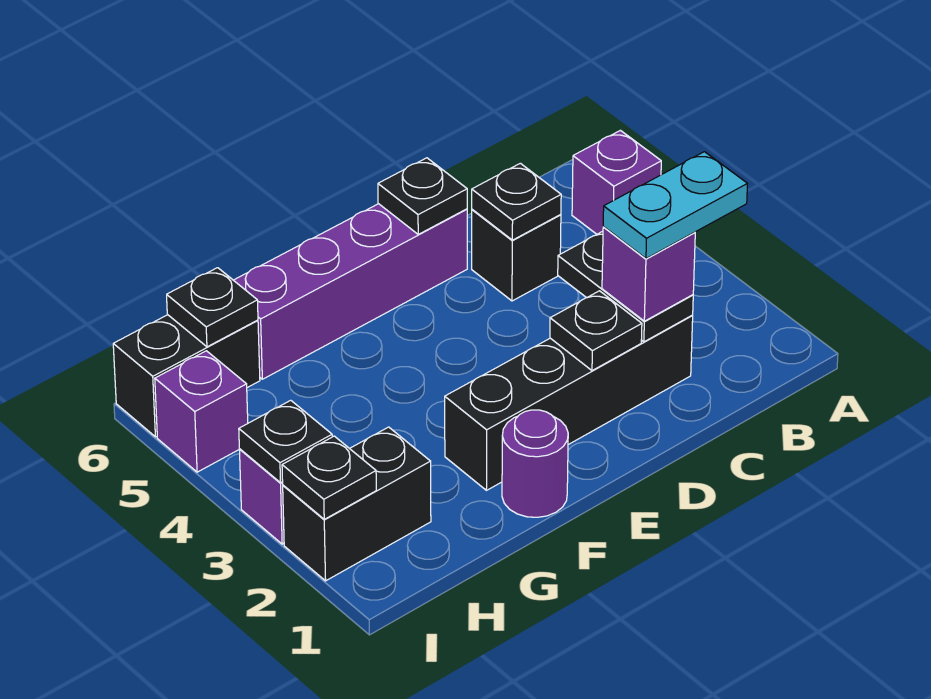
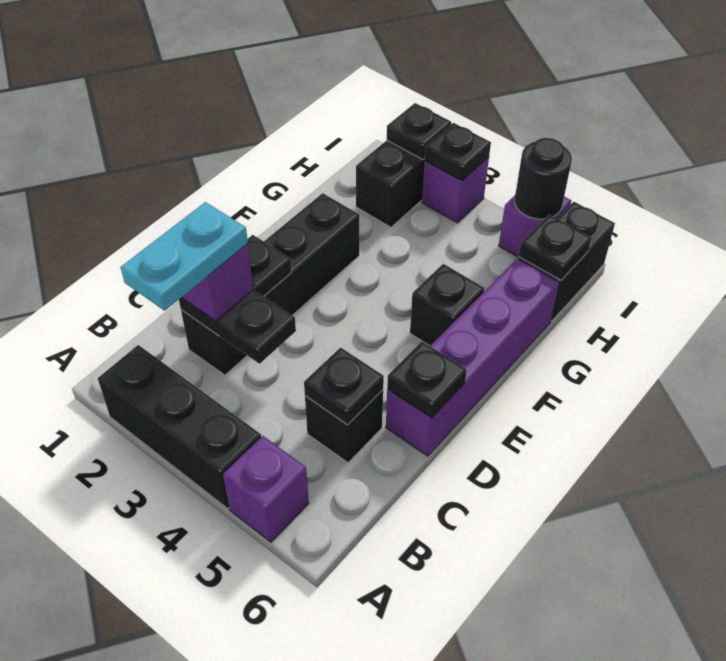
none -> black brick A2:A4 level 1
purple round brick F1 level 1 -> none
none -> black brick F5 level 1
none -> black round brick I5 level 2

